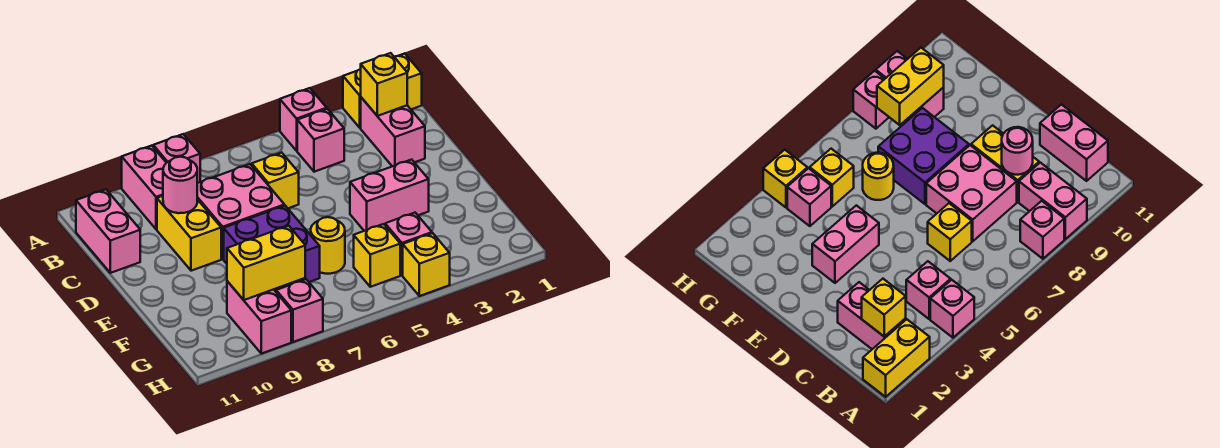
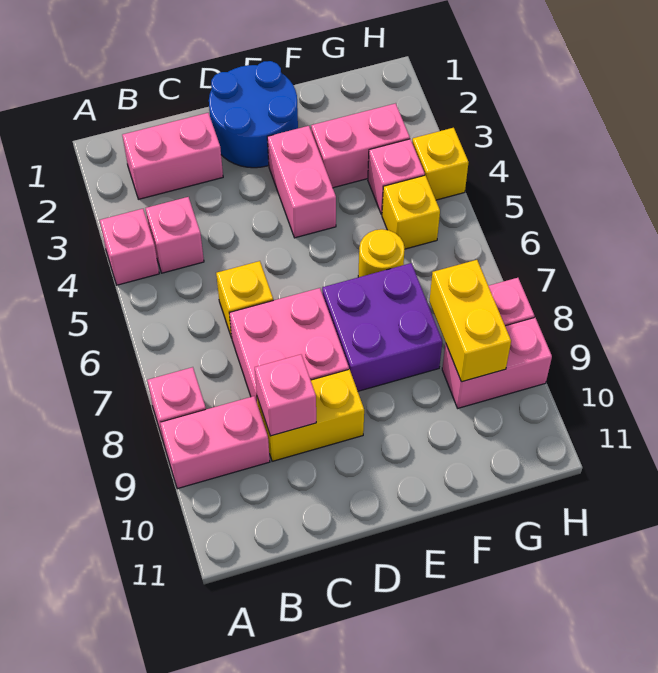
yellow brick A1:A2 level 1 -> none
yellow brick B2 level 2 -> none
pink brick B11:C11 level 1 -> pink brick F3:G3 level 1
pink round brick C9 level 2 -> pink brick C9 level 2
none -> blue round brick D1:E2 level 1

